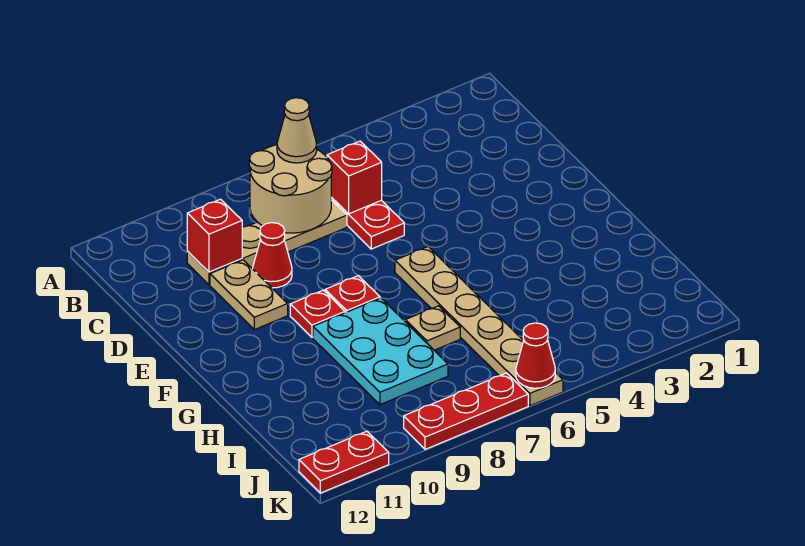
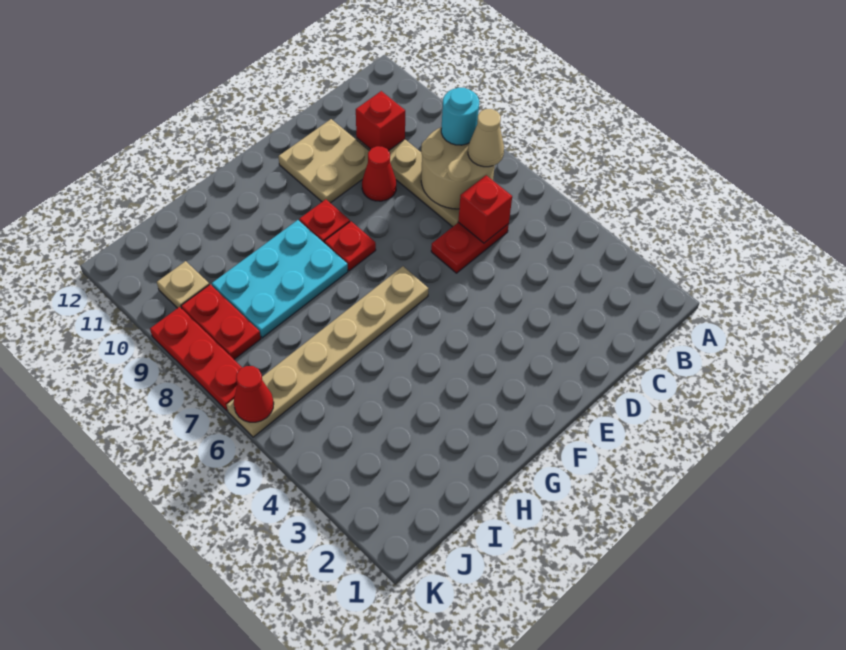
none -> cyan round brick B8 level 3
tan plate D10:E10 level 1 -> tan plate D10:E11 level 1
tan plate H7 level 1 -> tan plate J10 level 1
red plate K11:K12 level 1 -> red plate J8:J9 level 1

